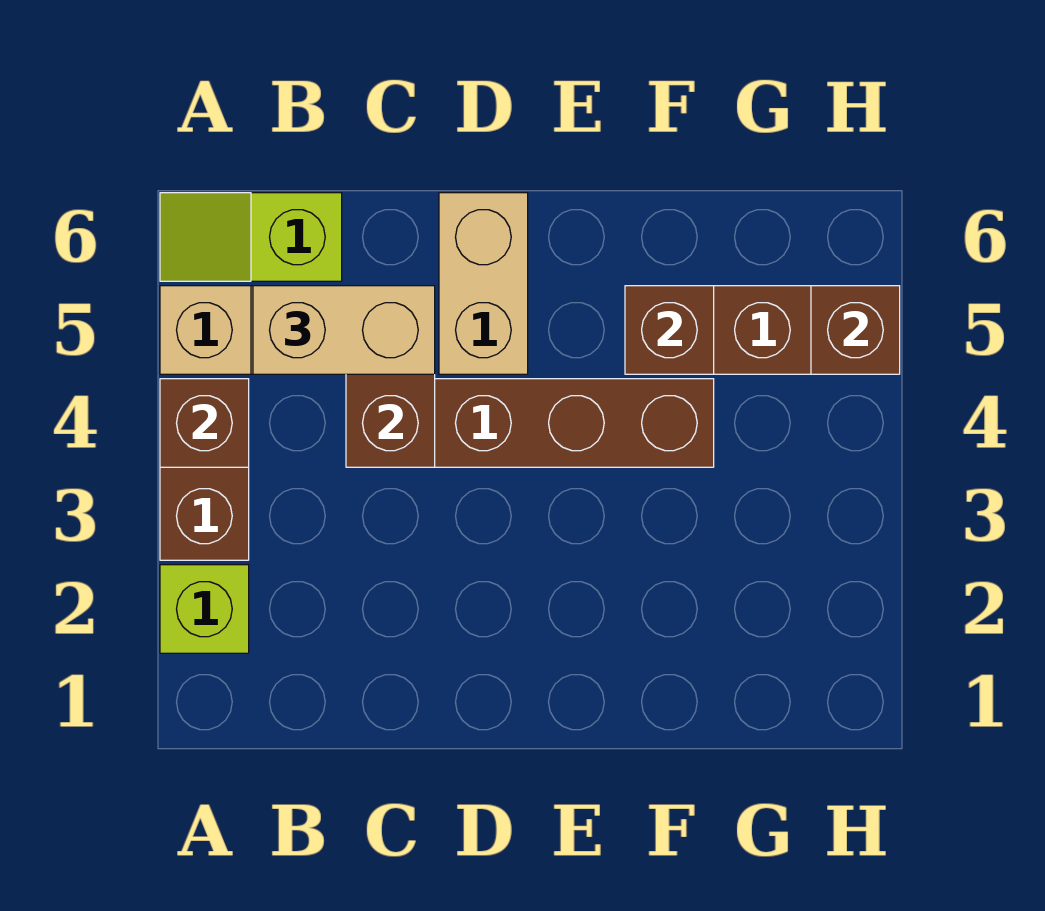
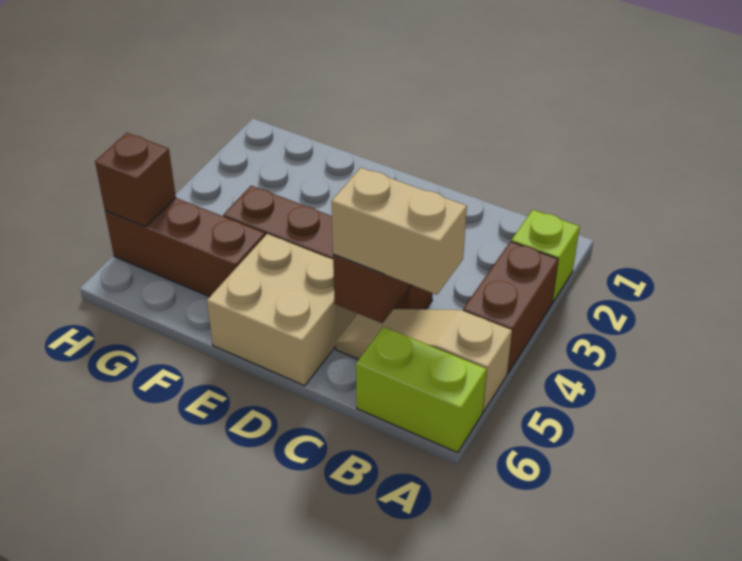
brown brick A4 level 2 -> none
lime slope A6:B6 level 1 top B -> lime brick A6:B6 level 1
tan brick D5:D6 level 1 -> tan brick D5:E6 level 1
brown brick F5 level 2 -> none

